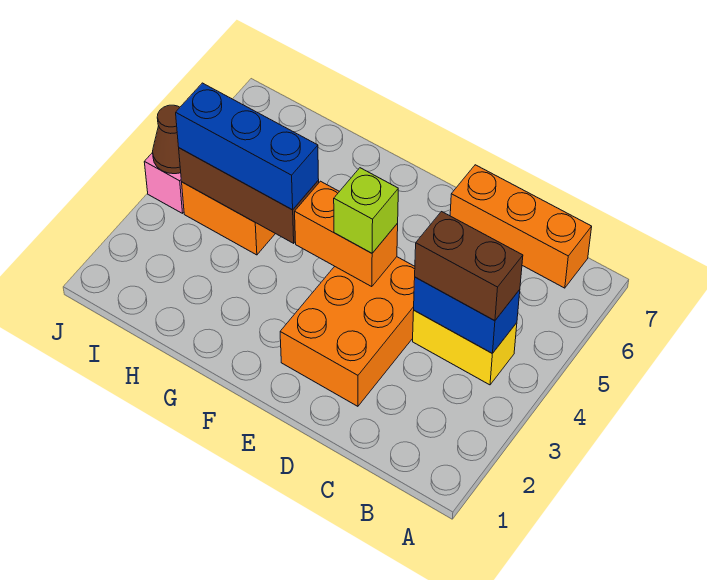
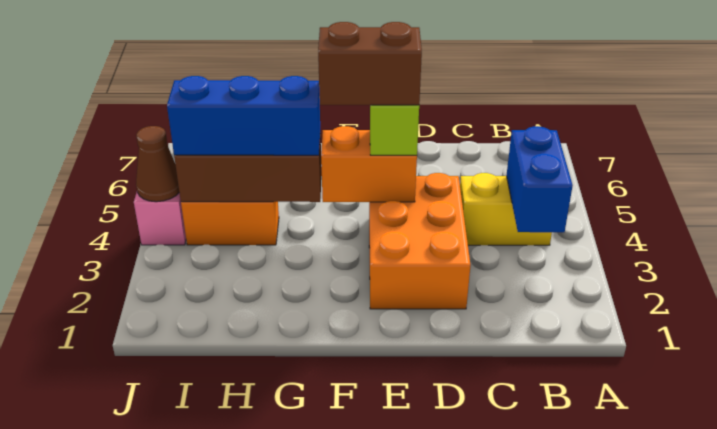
blue brick B4:C4 level 2 -> blue brick B3:B4 level 2
brown brick B4:C4 level 3 -> brown brick E4:F4 level 4
orange brick B7:D7 level 1 -> none

